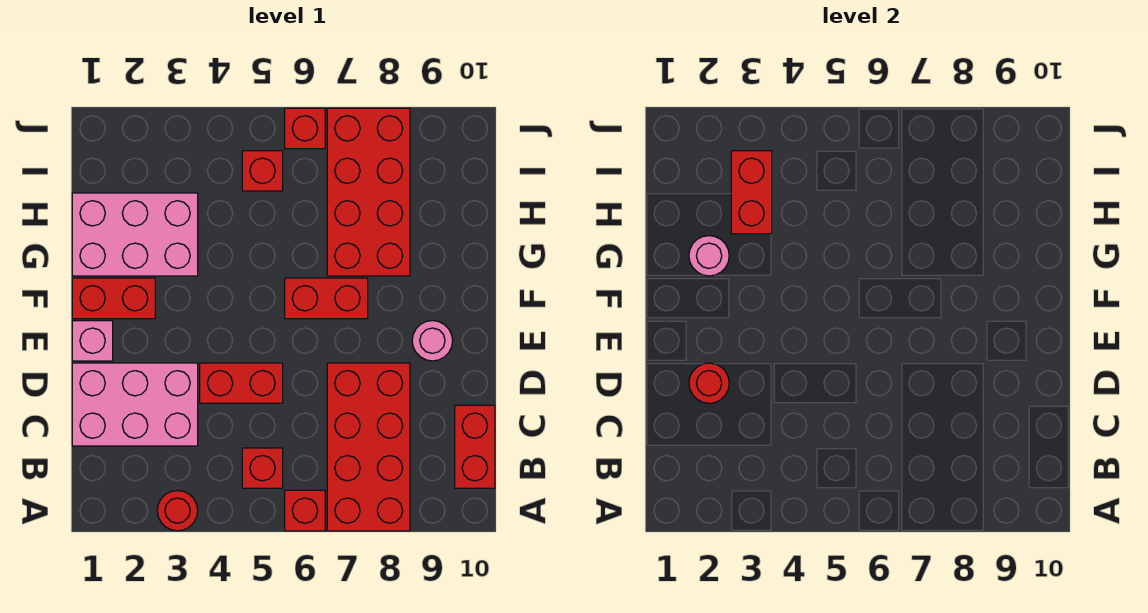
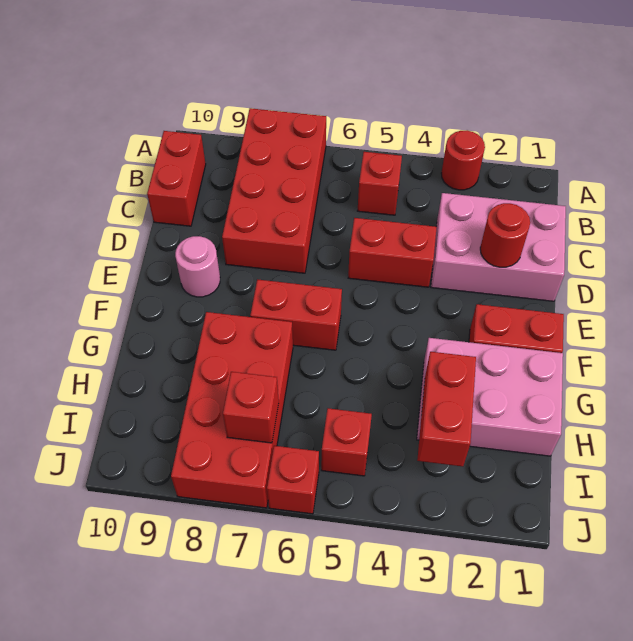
red brick A6 level 1 -> red brick I7 level 2
pink brick E1 level 1 -> none
pink round brick G2 level 2 -> none

